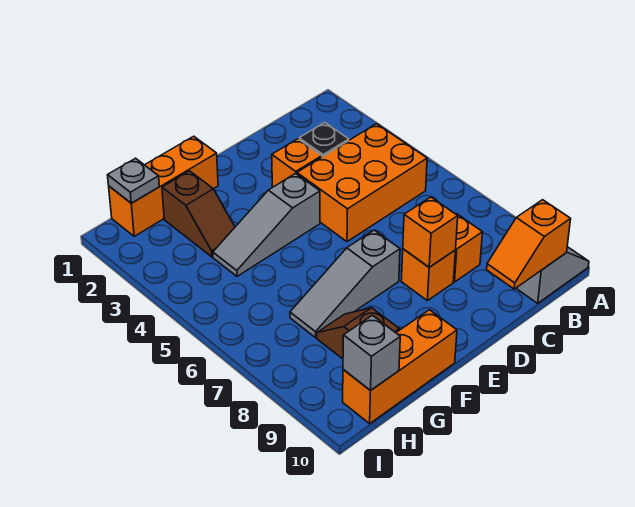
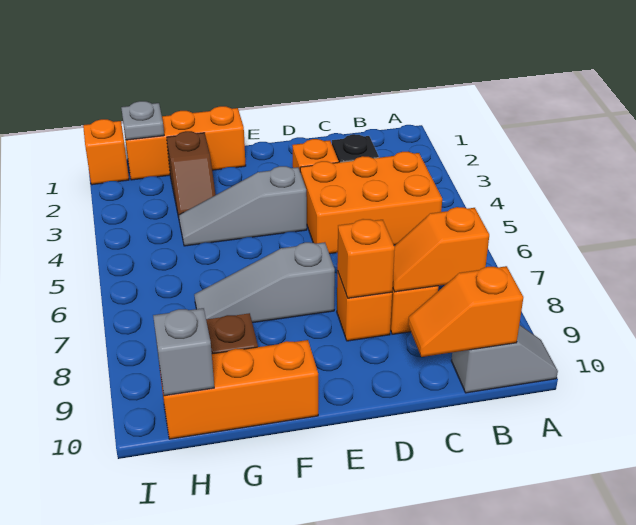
none -> orange slope B8:C8 level 2 top B
none -> orange brick I1 level 1

